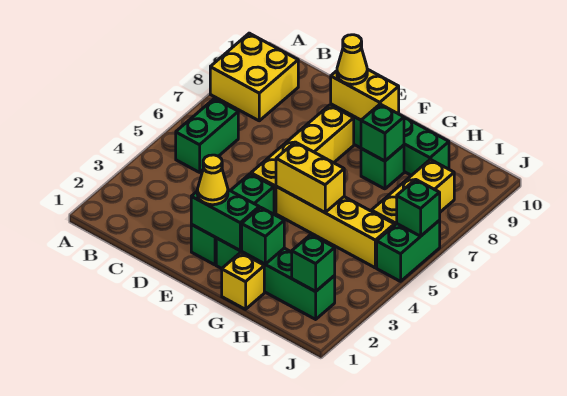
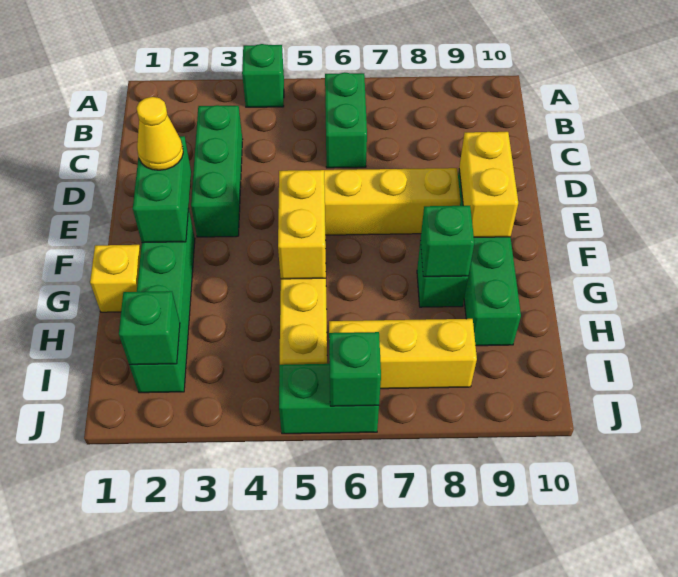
yellow brick A8:B9 level 1 -> none
green brick B5:B6 level 1 -> green brick B6:C6 level 1
green brick E2:E4 level 1 -> green brick C3:E3 level 1
yellow cone E9 level 3 -> none
green brick G2 level 2 -> green brick A4 level 1

